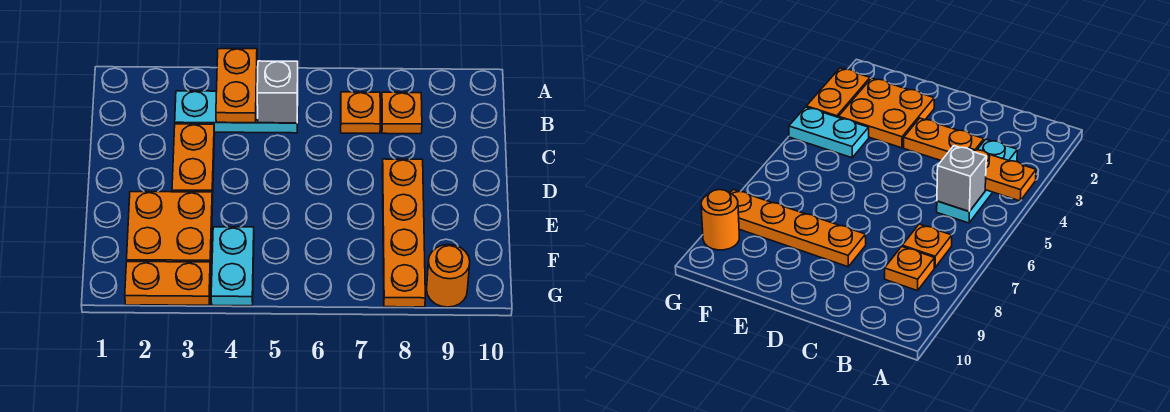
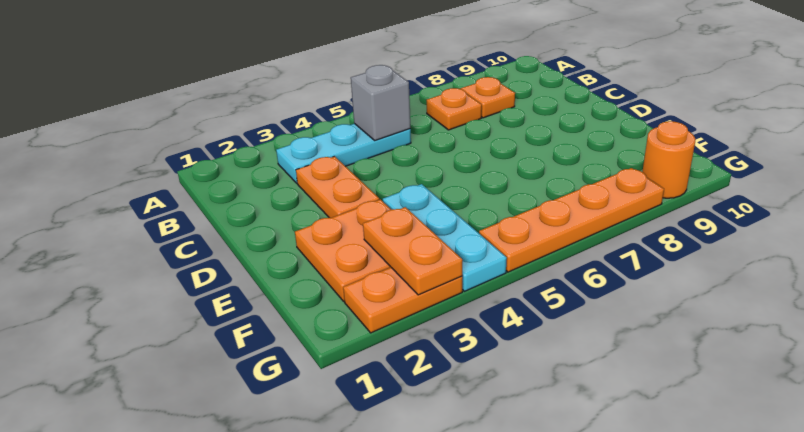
orange plate A4:B4 level 2 -> orange plate F3:G3 level 2
orange plate D8:G8 level 1 -> orange plate G5:G8 level 1
cyan plate F4:G4 level 1 -> cyan plate E4:G4 level 1

